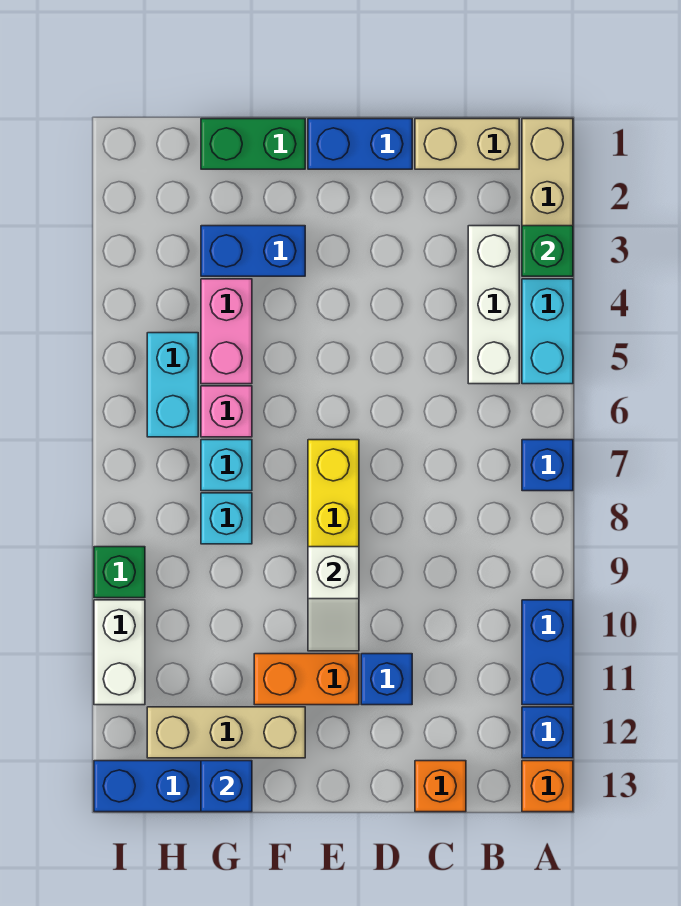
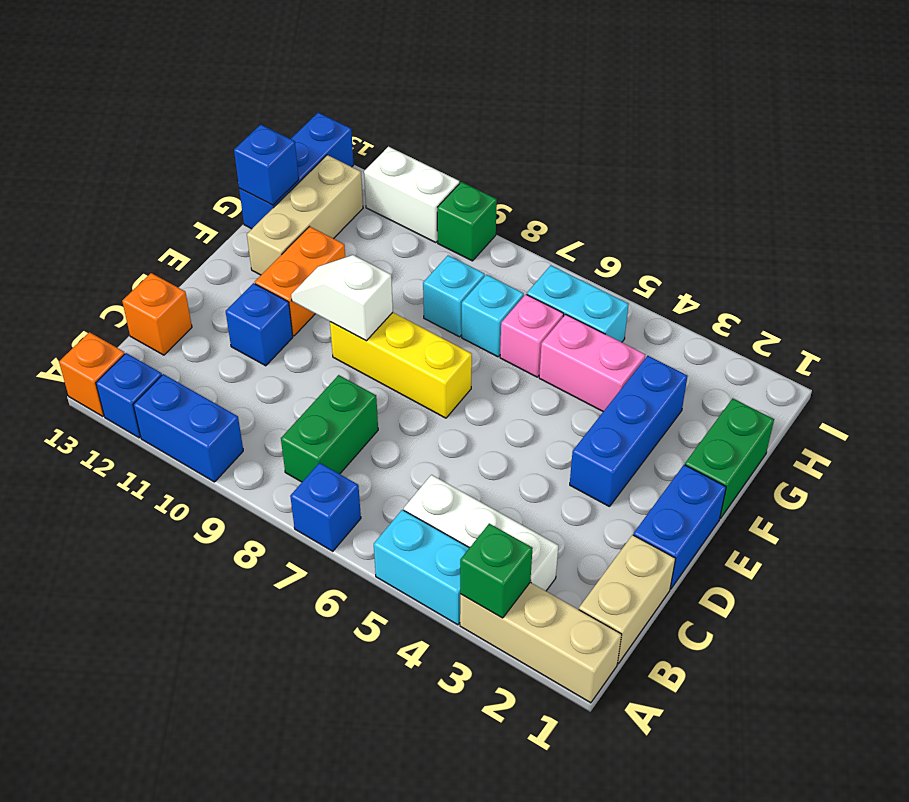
none -> green brick B8:C8 level 1
blue brick F3:G3 level 1 -> blue brick E3:G3 level 1

